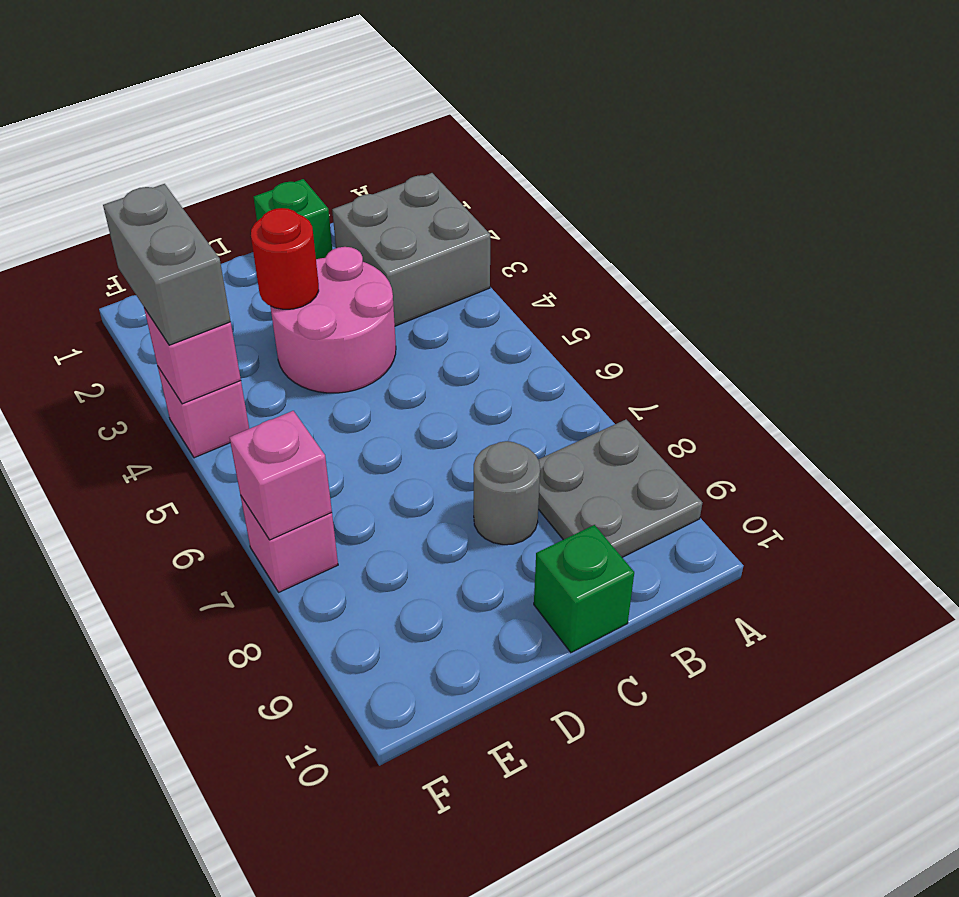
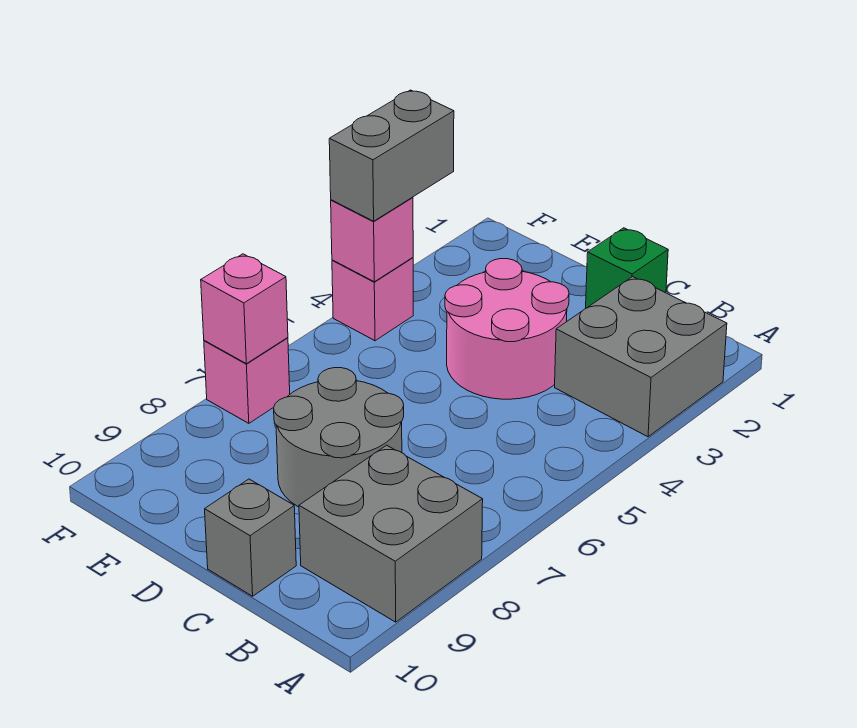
grey plate A8:B9 level 1 -> grey brick A8:B9 level 1
grey round brick C8 level 1 -> grey round brick C7:D8 level 1
green brick C10 level 1 -> grey brick C10 level 1
red round brick D3 level 2 -> none

